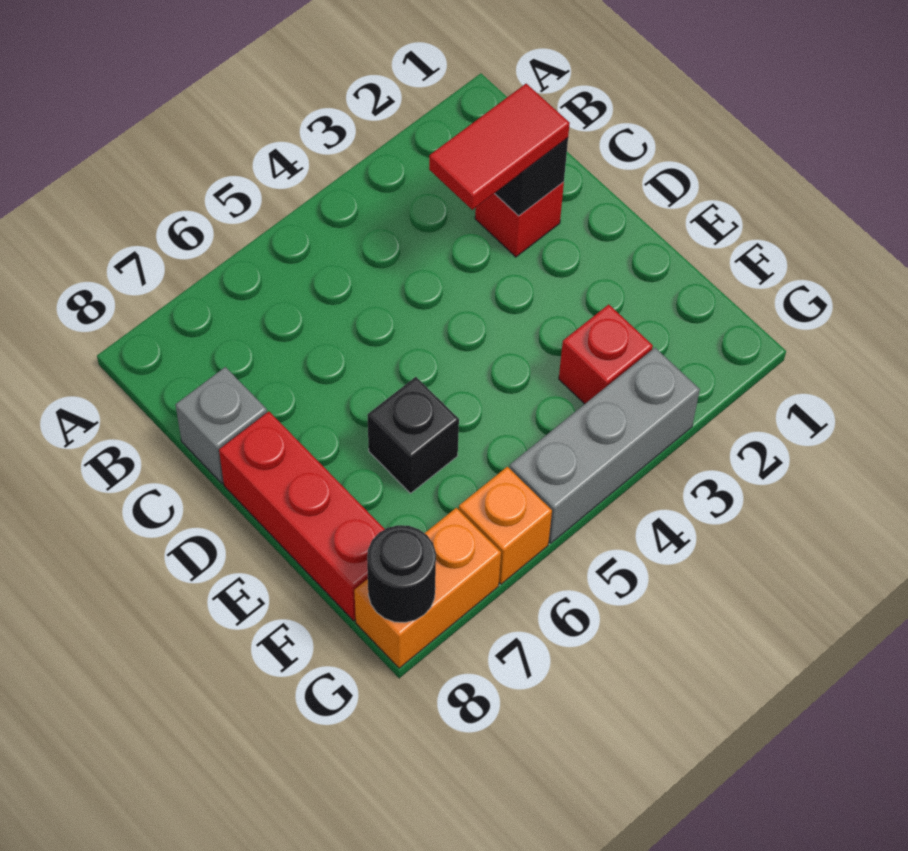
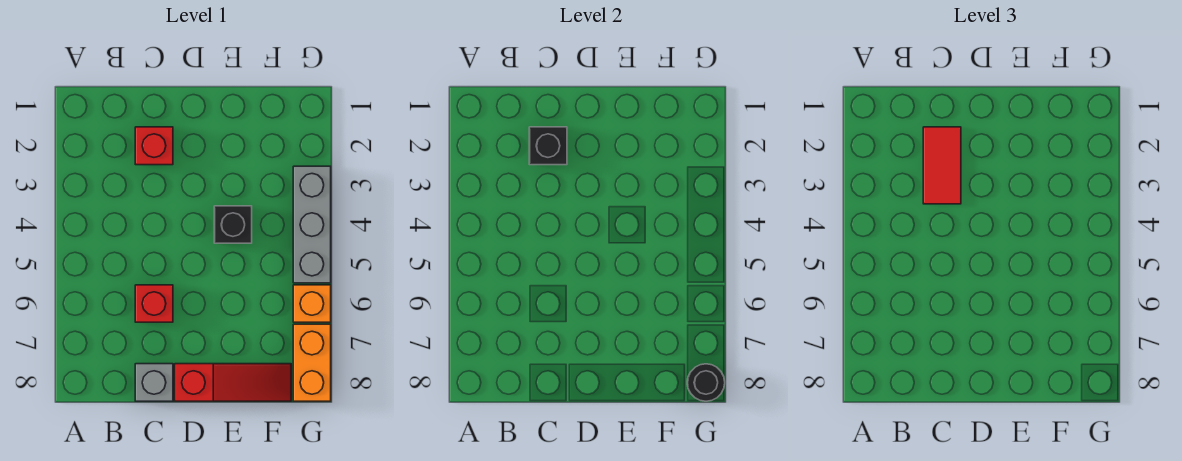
red brick D8:F8 level 1 -> red slope D8:F8 level 1 top D
black brick E6 level 1 -> black brick E4 level 1
red brick F3 level 1 -> red brick C6 level 1

